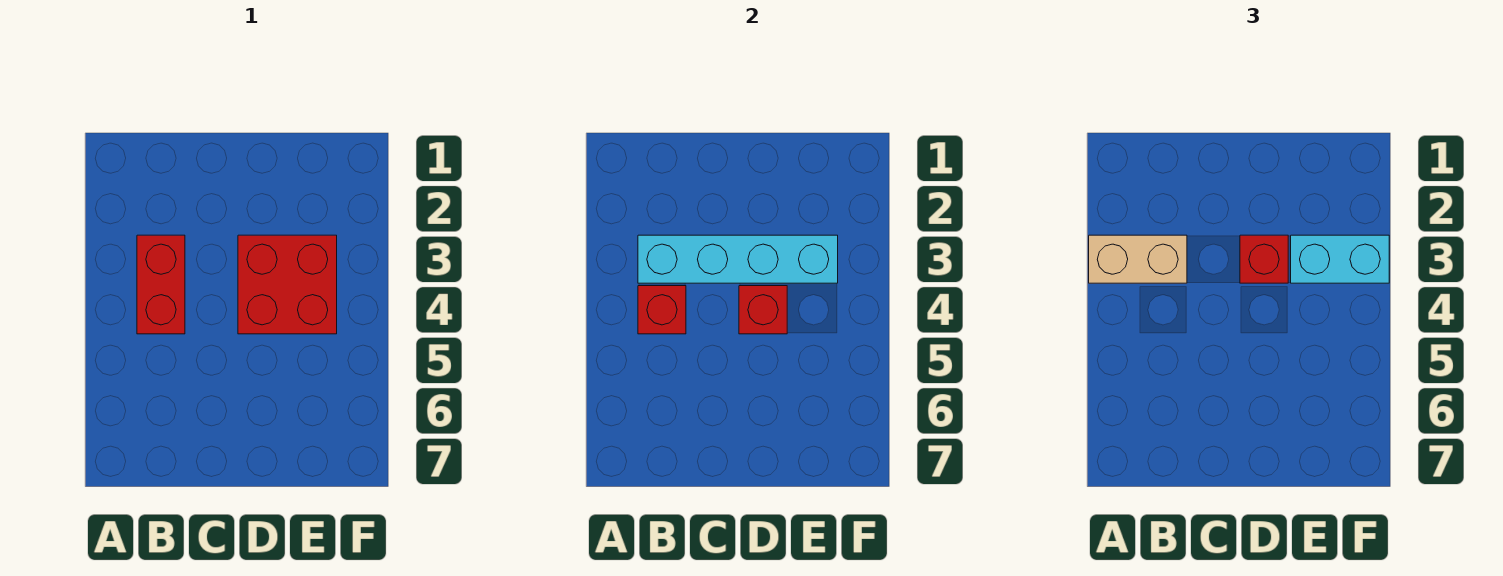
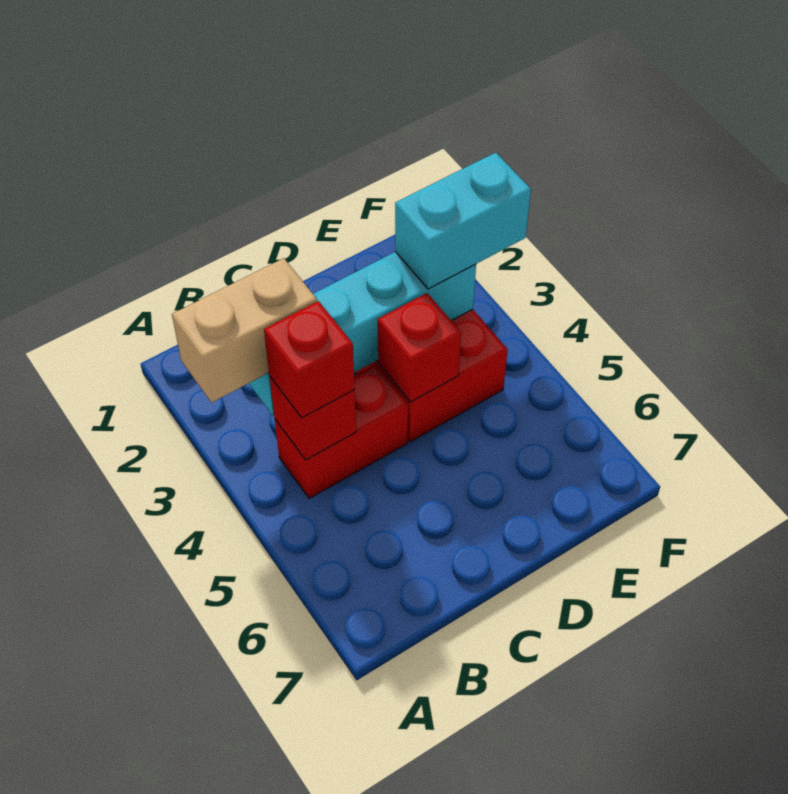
red brick B3:B4 level 1 -> red brick B4:C4 level 1
red brick D3 level 3 -> red brick B4 level 3

